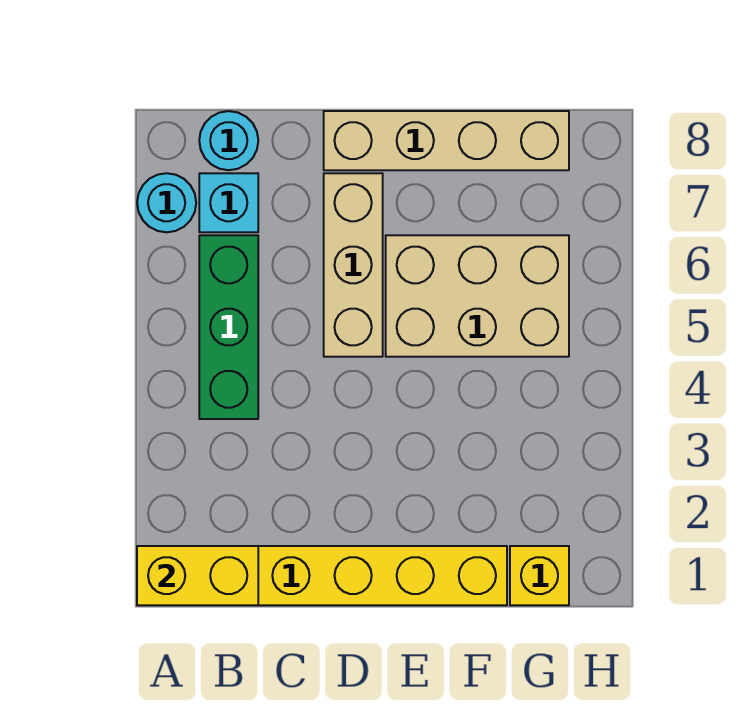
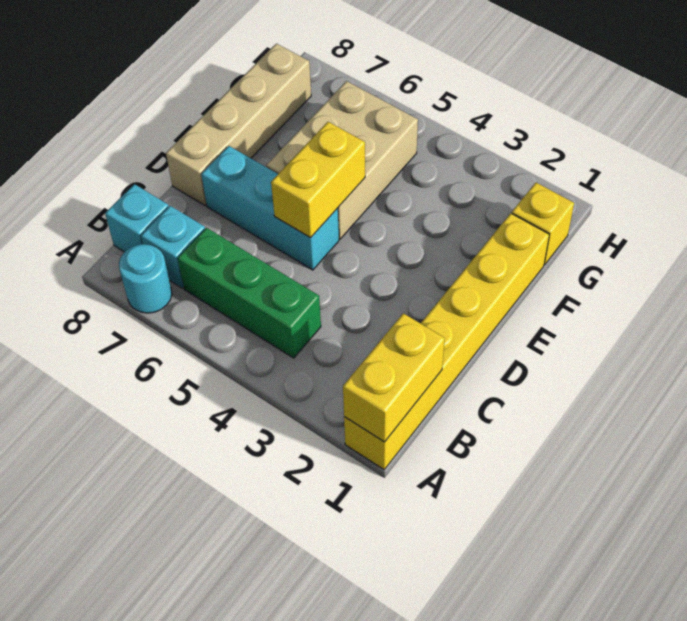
cyan round brick B8 level 1 -> cyan brick B8 level 1
tan brick D5:D7 level 1 -> cyan brick D5:D7 level 1
none -> yellow brick D5:E5 level 2

